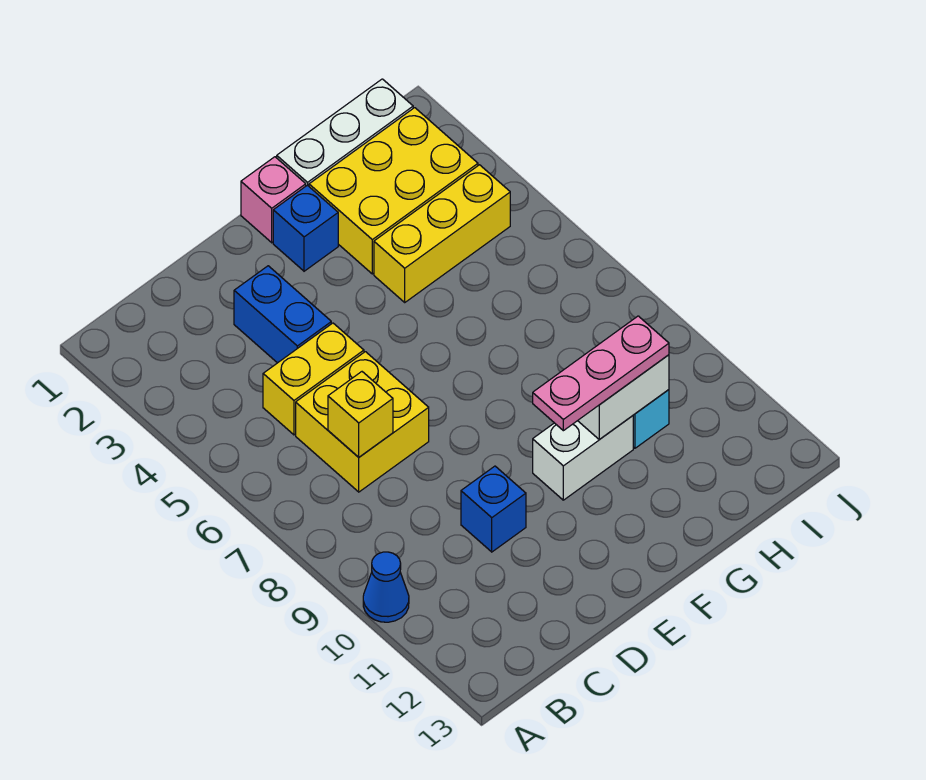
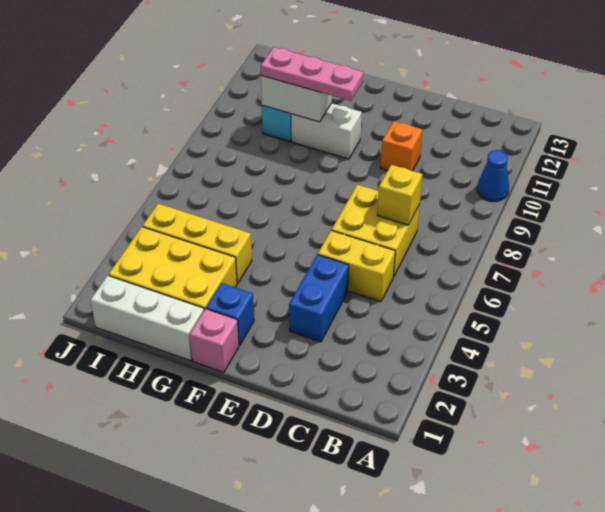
blue brick D10 level 1 -> orange brick D10 level 1

